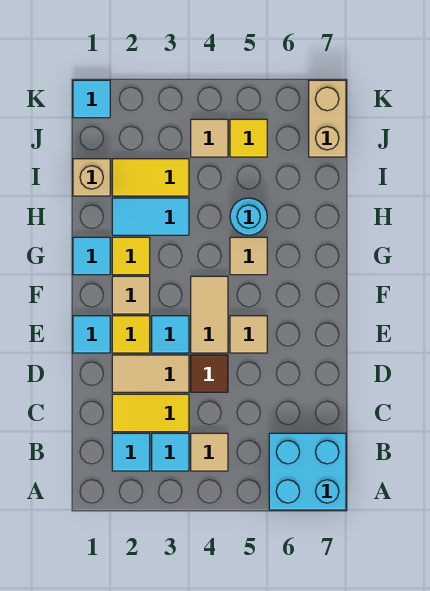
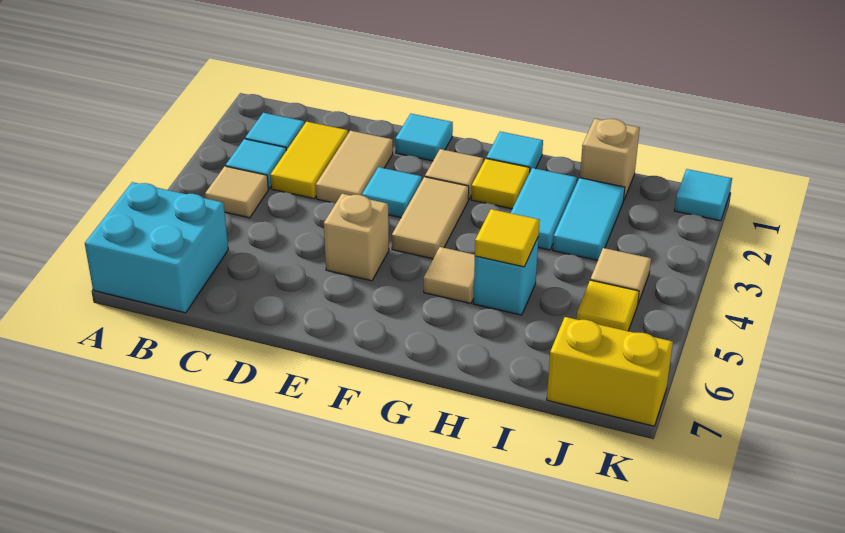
brown tile D4 level 1 -> none
yellow tile E2 level 1 -> yellow tile H5 level 2
tan tile E4:F4 level 1 -> tan tile F3:F4 level 1
tan tile E5 level 1 -> tan brick E5 level 1
cyan round brick H5 level 1 -> cyan brick H5 level 1
yellow tile I2:I3 level 1 -> cyan tile I2:I3 level 1
tan brick J7:K7 level 1 -> yellow brick J7:K7 level 1

